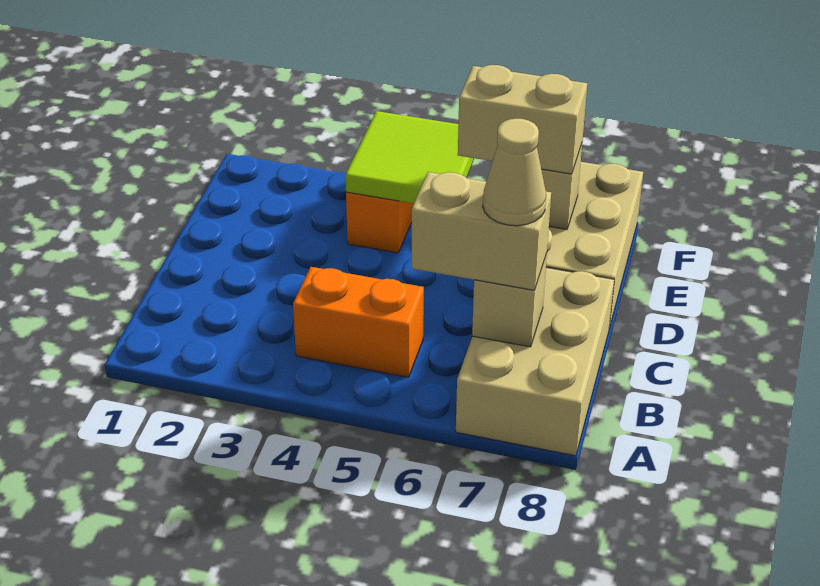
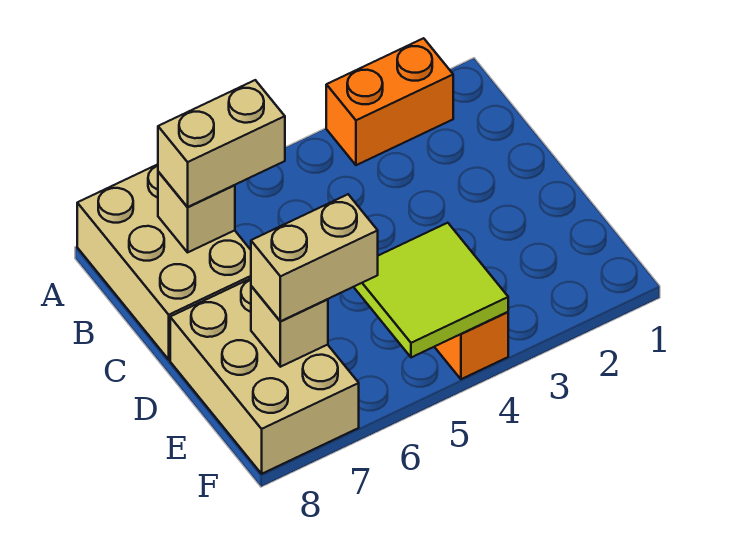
orange brick B4:B5 level 1 -> orange brick A2:A3 level 1
tan cone B7 level 4 -> none

